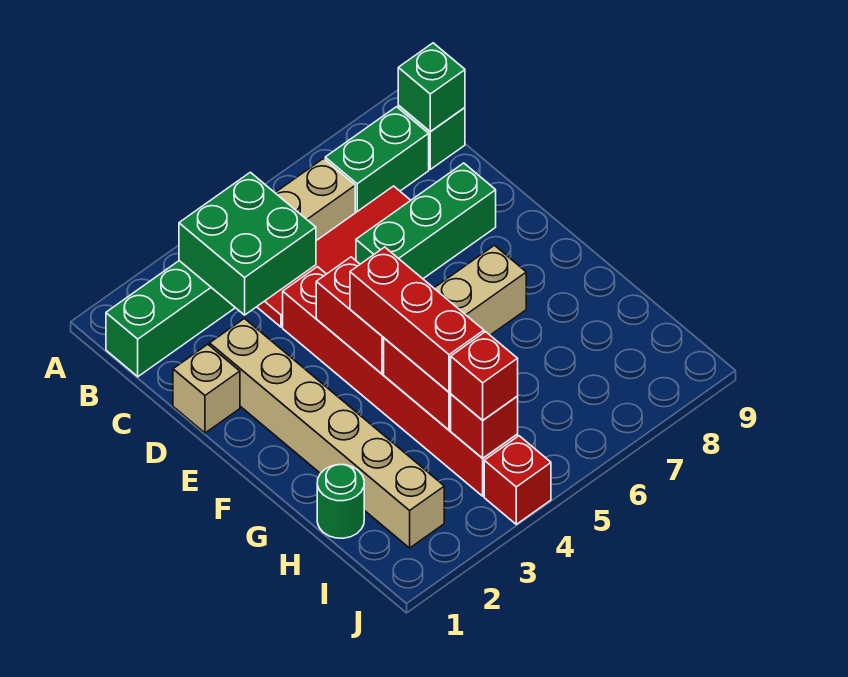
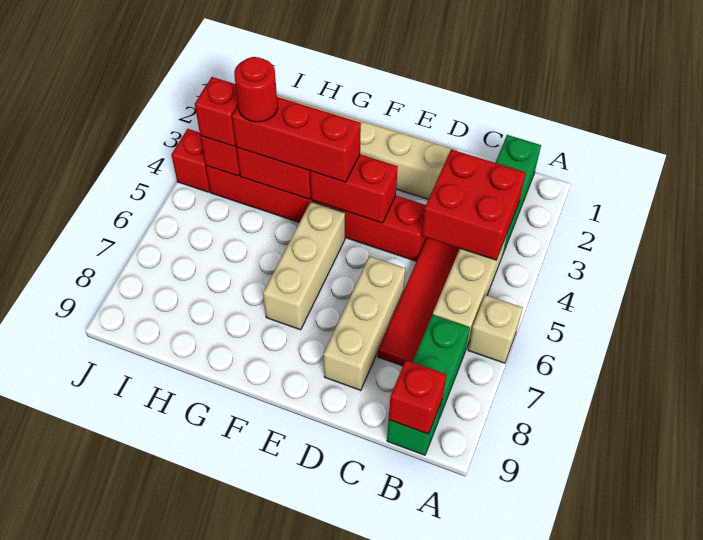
green brick B3:C4 level 2 -> red brick B3:C4 level 2
green brick B9 level 2 -> red brick B9 level 2
tan brick D1 level 1 -> tan brick A6 level 1
green brick D6:D8 level 1 -> tan brick D6:D8 level 1
green round brick H1 level 1 -> none
none -> red round brick H4 level 4

